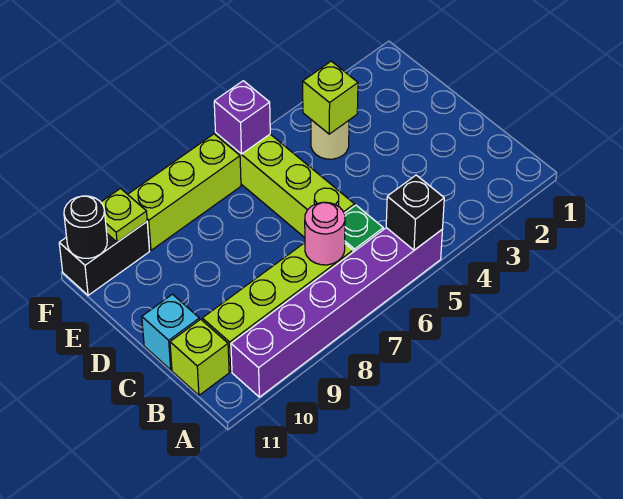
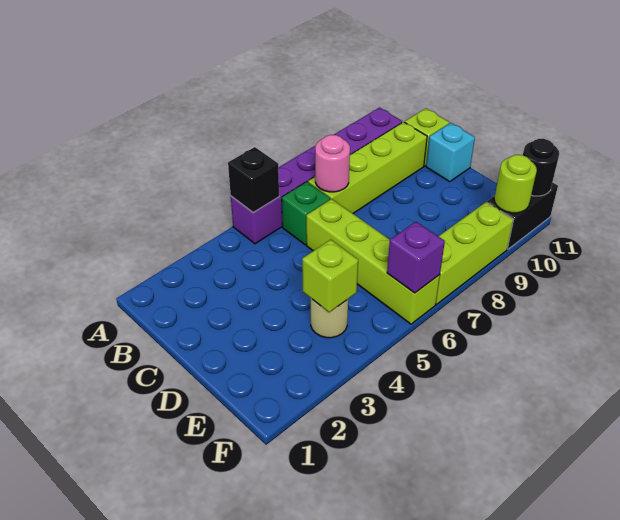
lime plate F10 level 2 -> lime round brick F10 level 2

